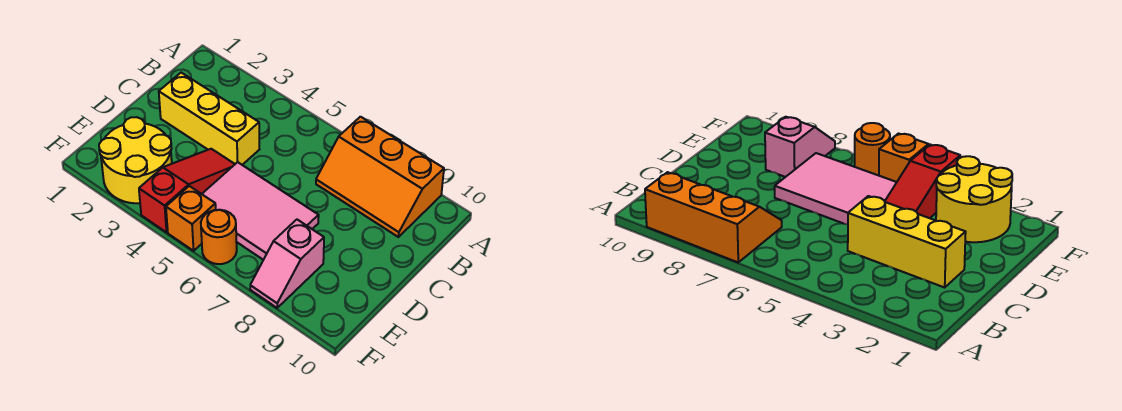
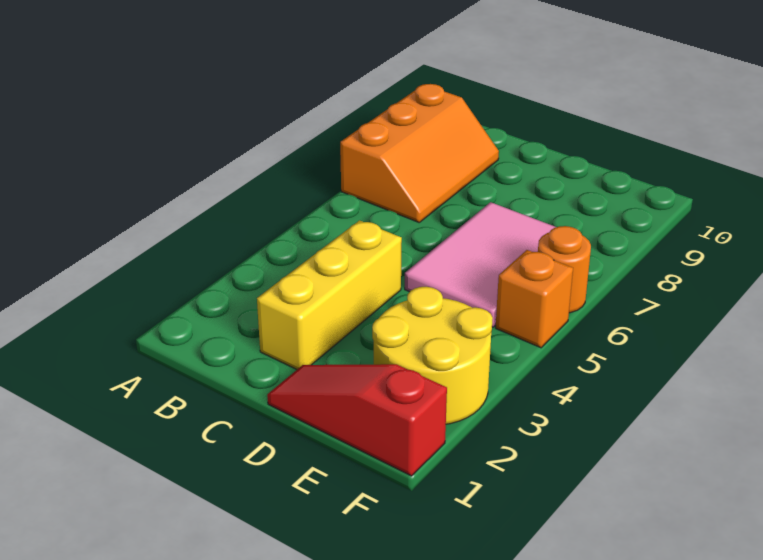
red slope D4:F4 level 1 top F -> red slope D1:F1 level 1 top F
pink slope E8:F8 level 1 top E -> none

